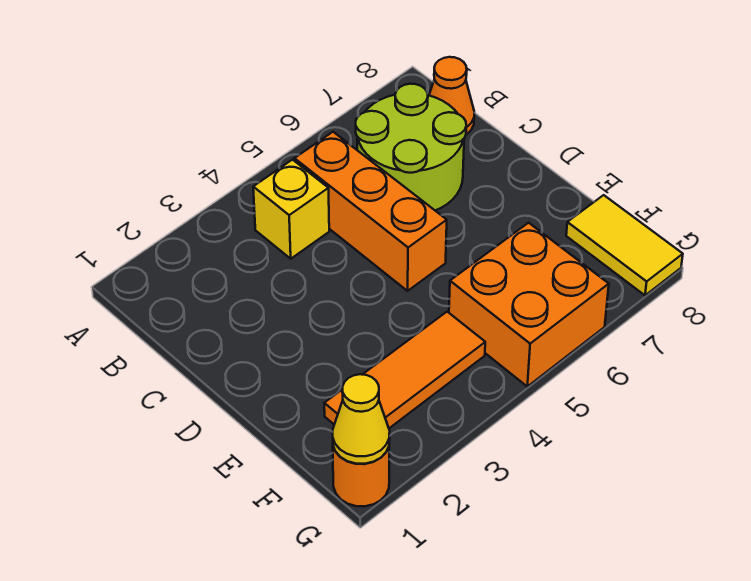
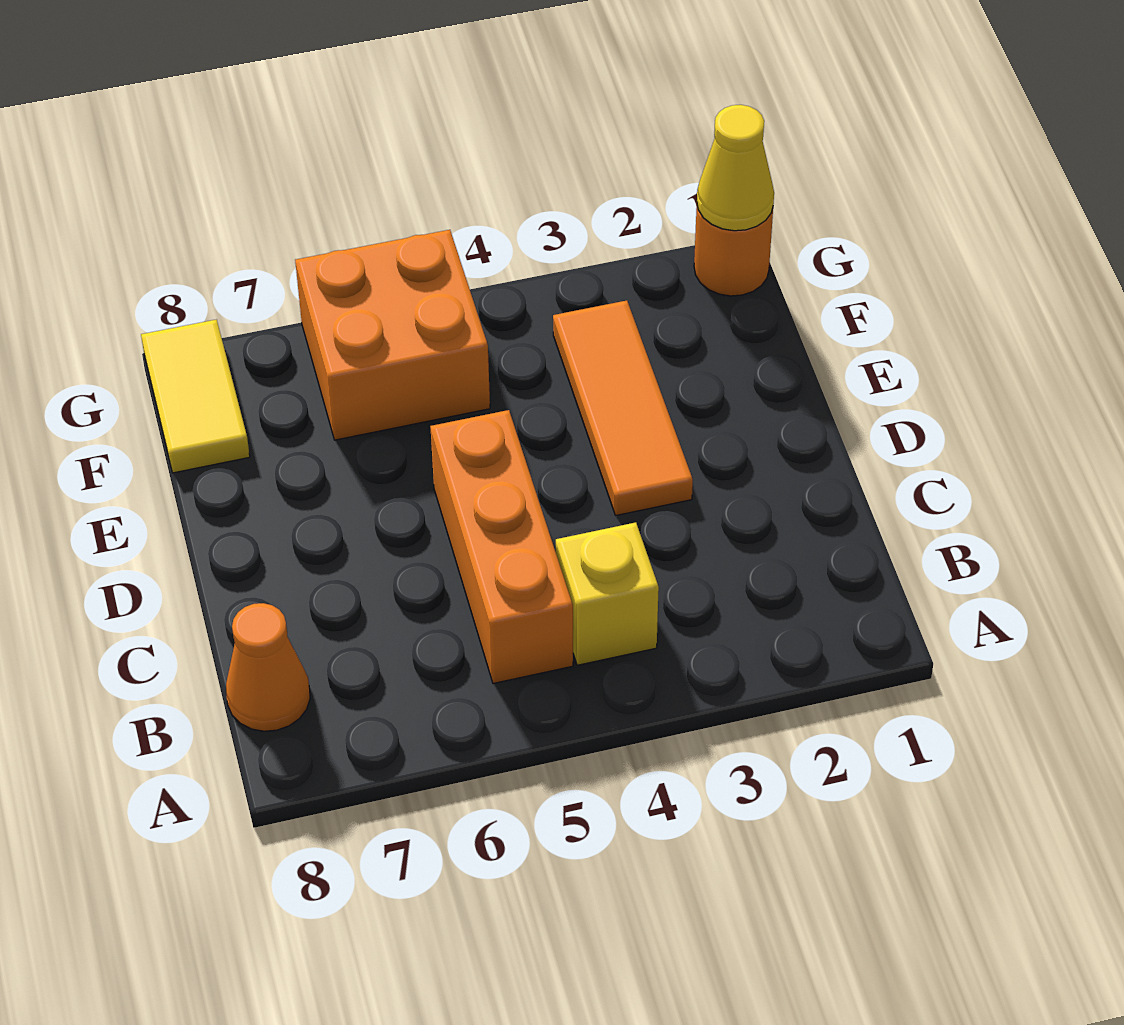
lime round brick B6:C7 level 1 -> none
orange tile F2:F4 level 1 -> orange tile D3:F3 level 1

